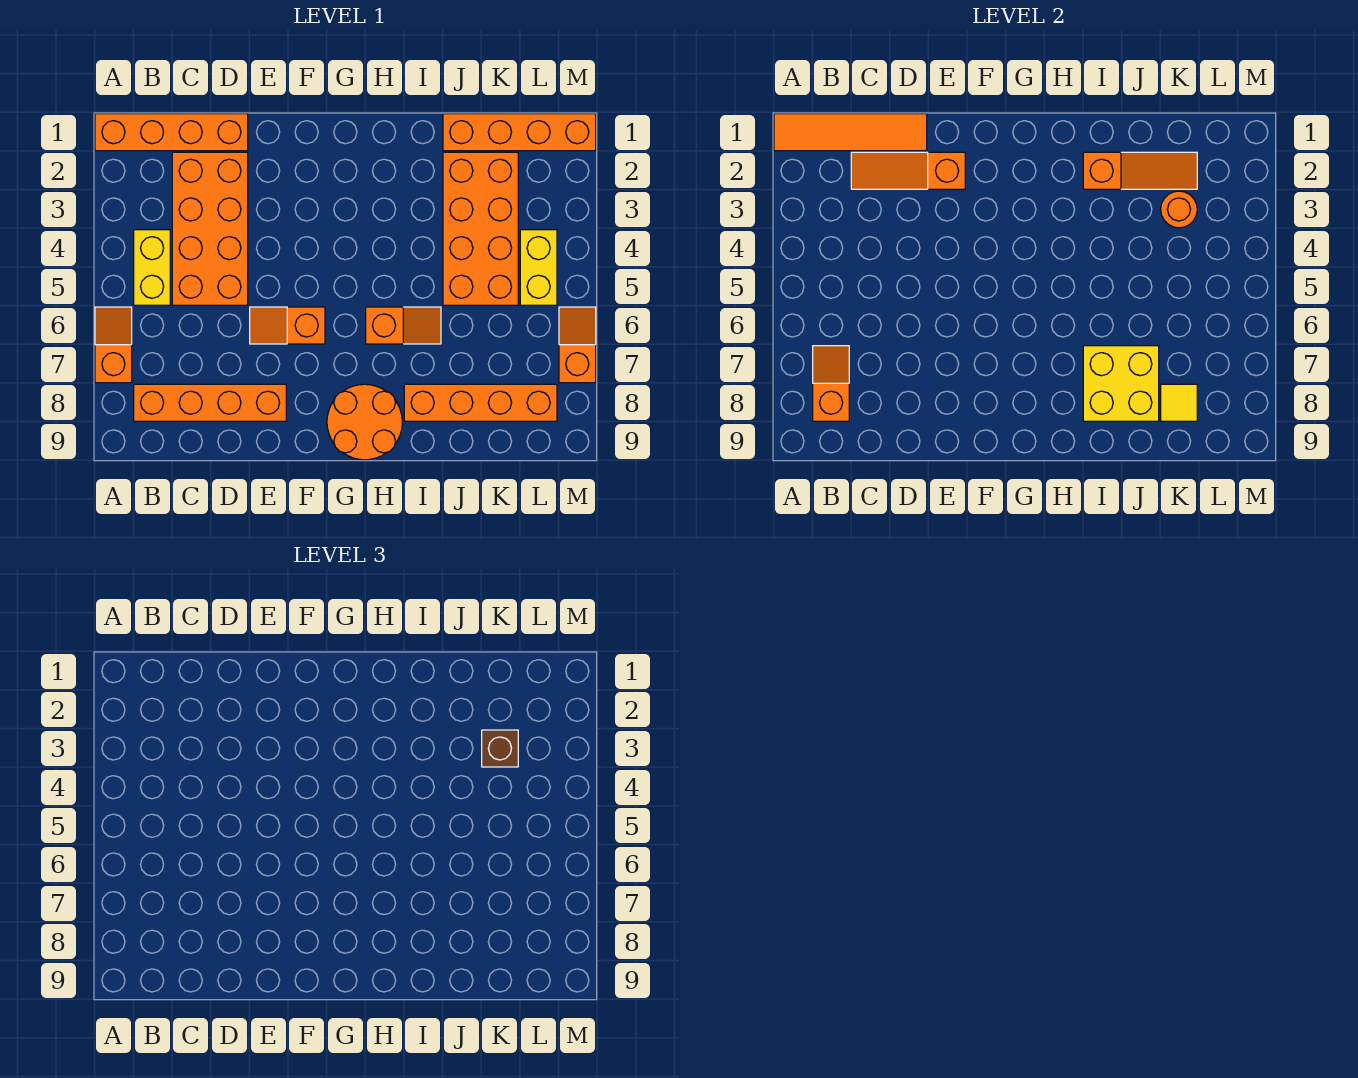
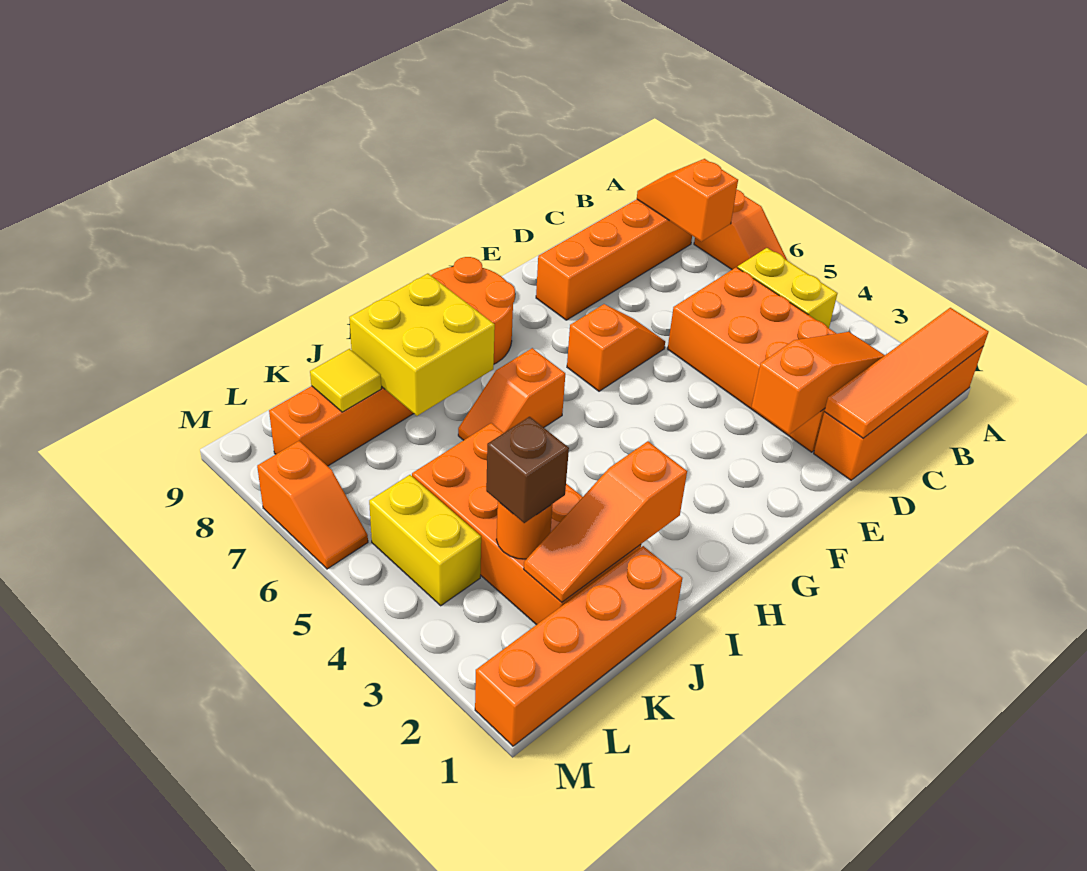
orange slope B7:B8 level 2 top 8 -> orange slope B7:B8 level 2 top 7

